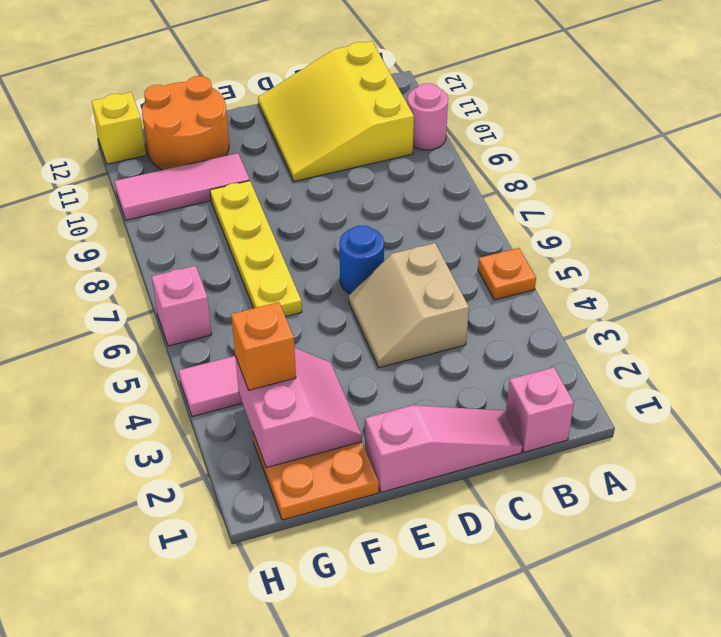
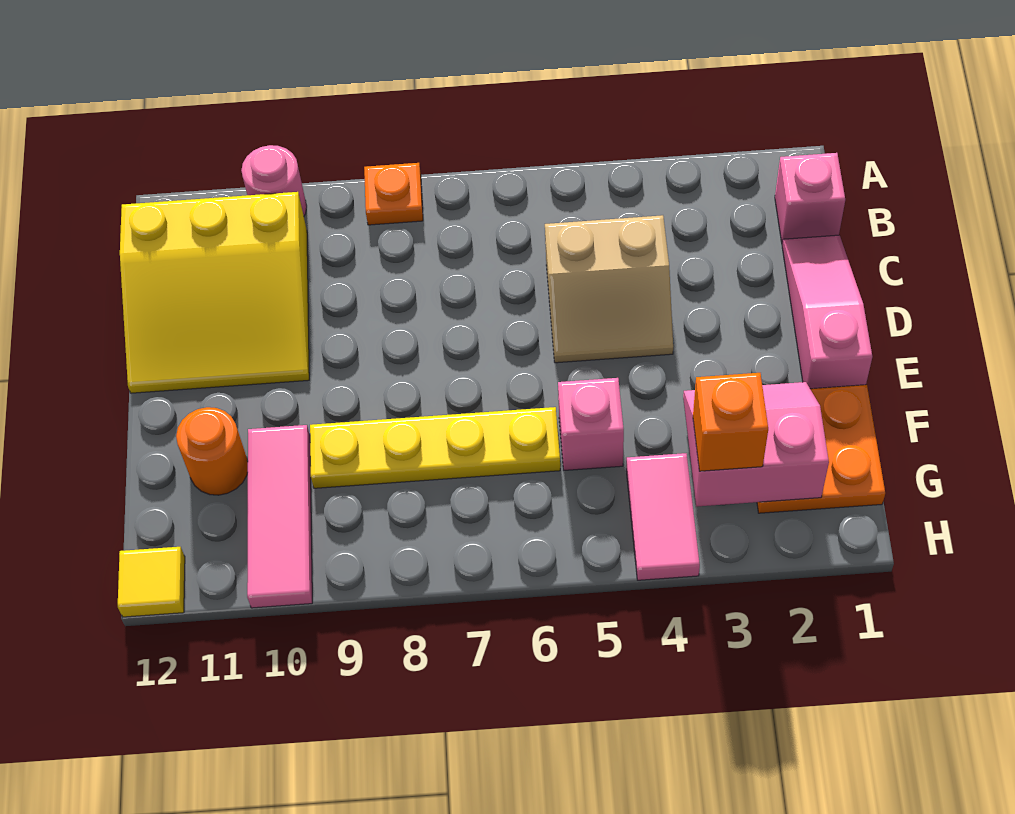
orange plate A5 level 1 -> orange plate A8 level 1
blue round brick D6 level 1 -> none
orange round brick F11:G12 level 1 -> orange round brick F11 level 1
pink brick H6 level 1 -> pink brick F5 level 1
yellow brick H12 level 1 -> yellow tile H12 level 1

